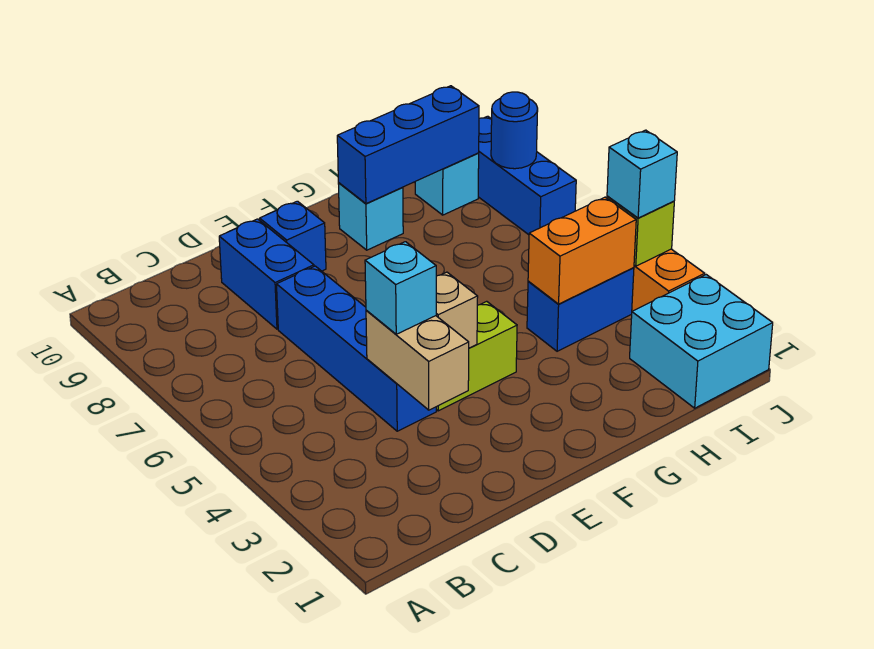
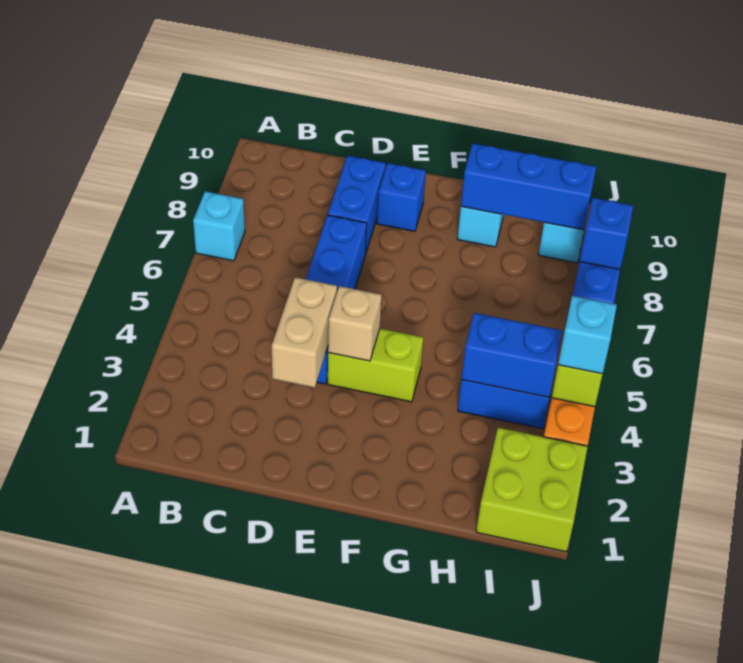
cyan brick D4 level 3 -> cyan brick A7 level 1
orange brick H4:I4 level 2 -> blue brick H4:I4 level 2
cyan brick I1:J2 level 1 -> lime brick I1:J2 level 1
blue round brick J8 level 2 -> blue brick J8 level 2

